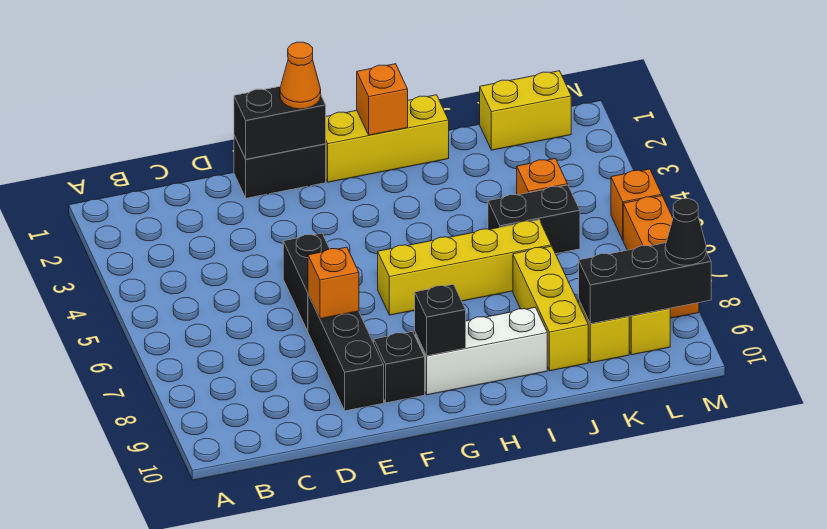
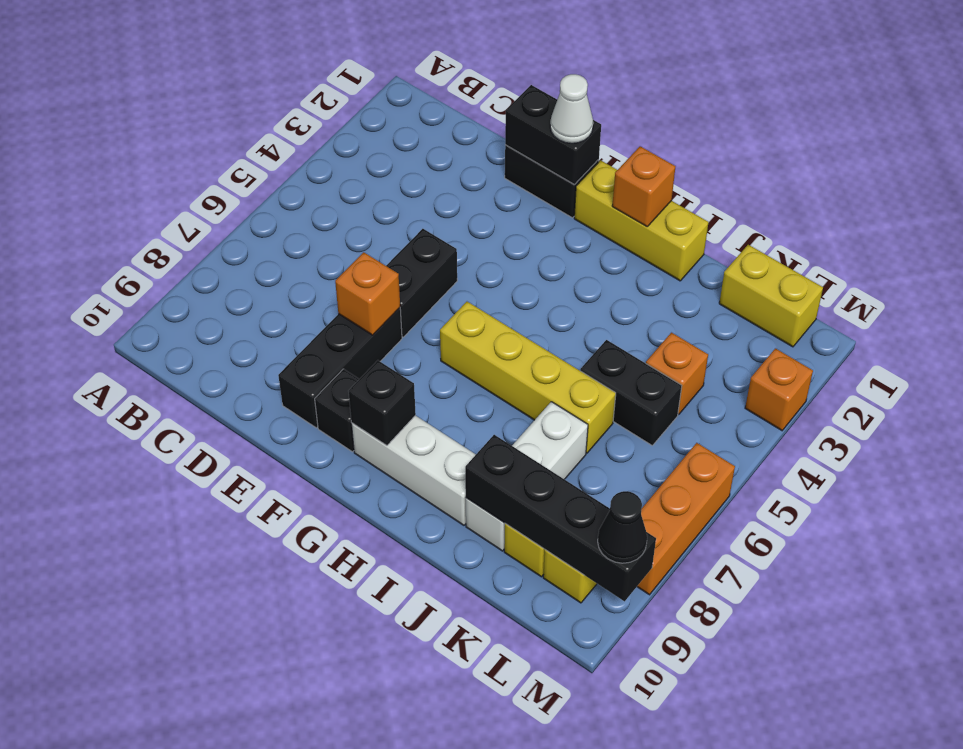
orange cone F1 level 3 -> white cone F1 level 3
yellow brick J7:J9 level 1 -> white brick J7:J9 level 1
black brick K9:M9 level 2 -> black brick J9:M9 level 2
orange brick M5 level 1 -> orange brick M3 level 1

